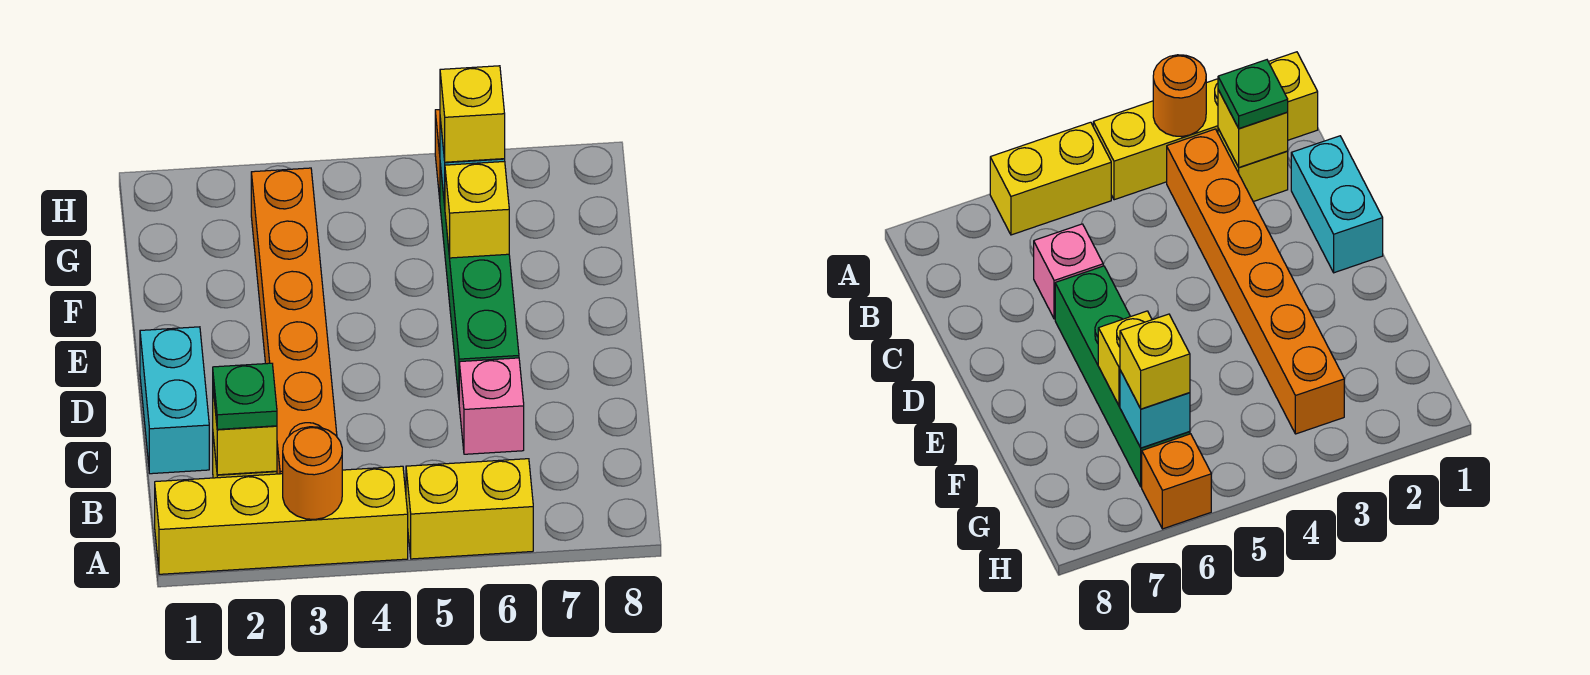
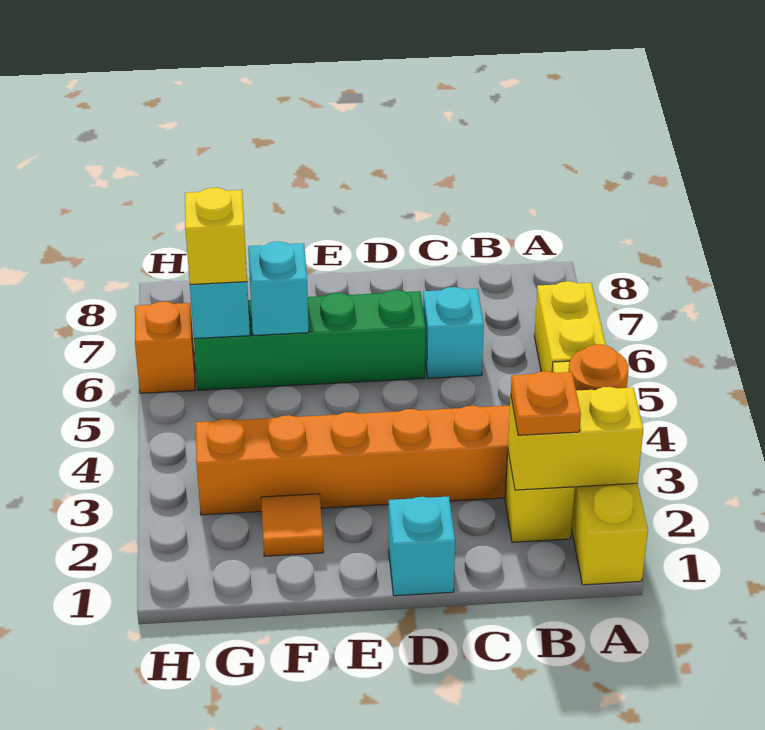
yellow brick B2 level 2 -> yellow brick A2:B2 level 2
green plate B2 level 3 -> orange plate B2 level 3
cyan brick C1:D1 level 1 -> cyan brick D1 level 1
pink brick C6 level 1 -> cyan brick C6 level 1
none -> orange tile F2 level 1
yellow brick F6 level 2 -> cyan brick F6 level 2

